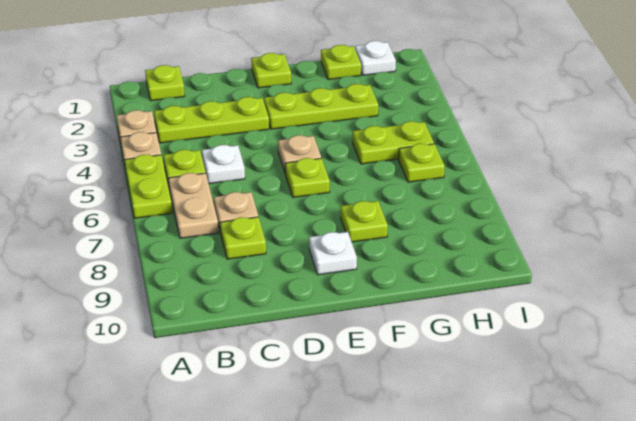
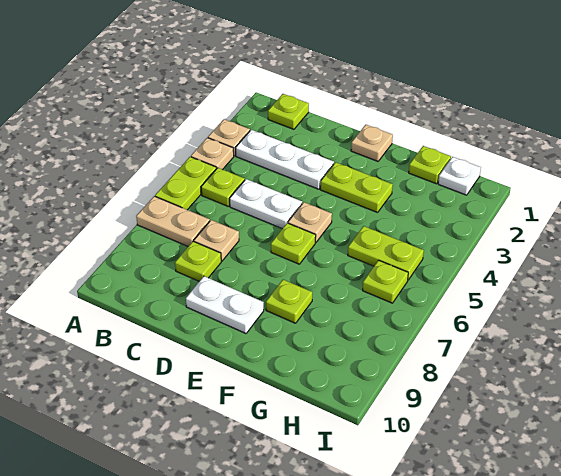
lime plate B3:D3 level 1 -> white plate B3:D3 level 1
tan plate B6:B7 level 1 -> tan plate A7:B7 level 1
white plate C5 level 1 -> white plate C5:D5 level 1
lime plate E1 level 1 -> tan plate E1 level 1
lime plate E3:G3 level 1 -> lime plate E3:F3 level 1
white plate E9 level 1 -> white plate D9:E9 level 1

